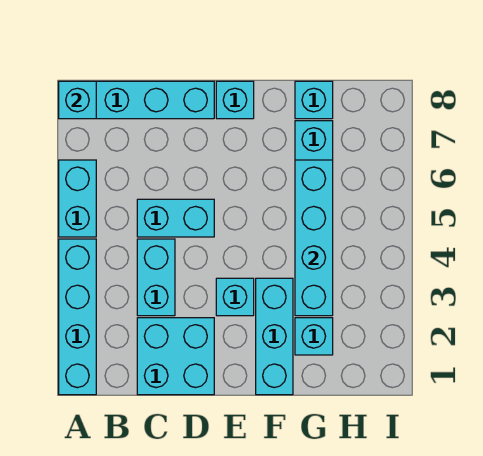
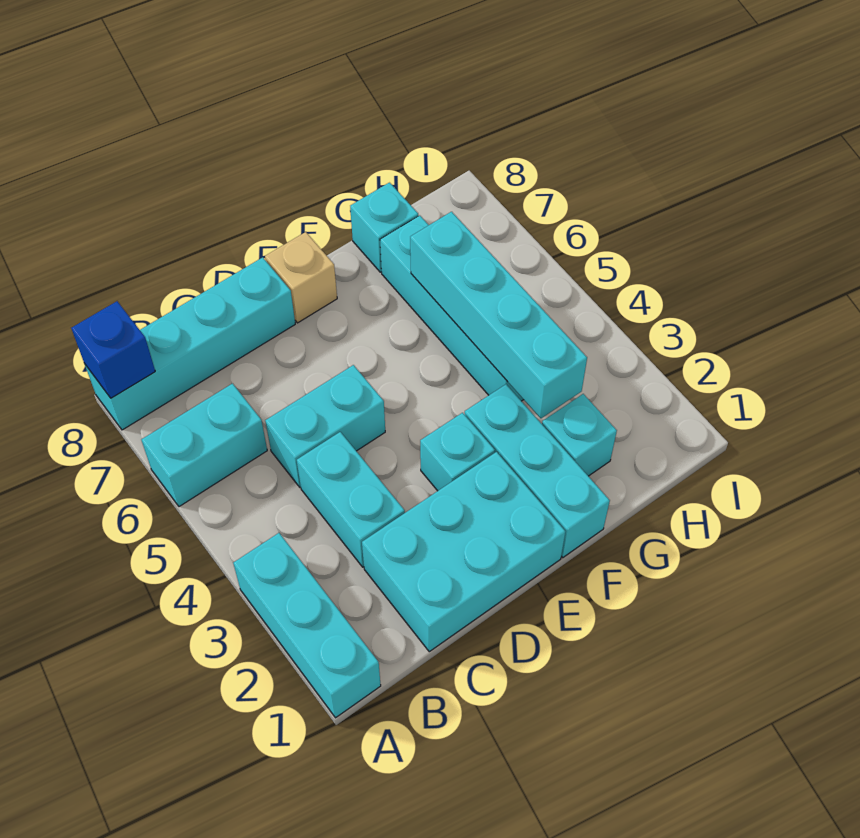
cyan brick A1:A4 level 1 -> cyan brick A1:A3 level 1
cyan brick A5:A6 level 1 -> cyan brick A6:B6 level 1
cyan brick A8 level 2 -> blue brick A8 level 2
cyan brick C1:D2 level 1 -> cyan brick C1:E2 level 1
cyan brick E8 level 1 -> tan brick E8 level 1

